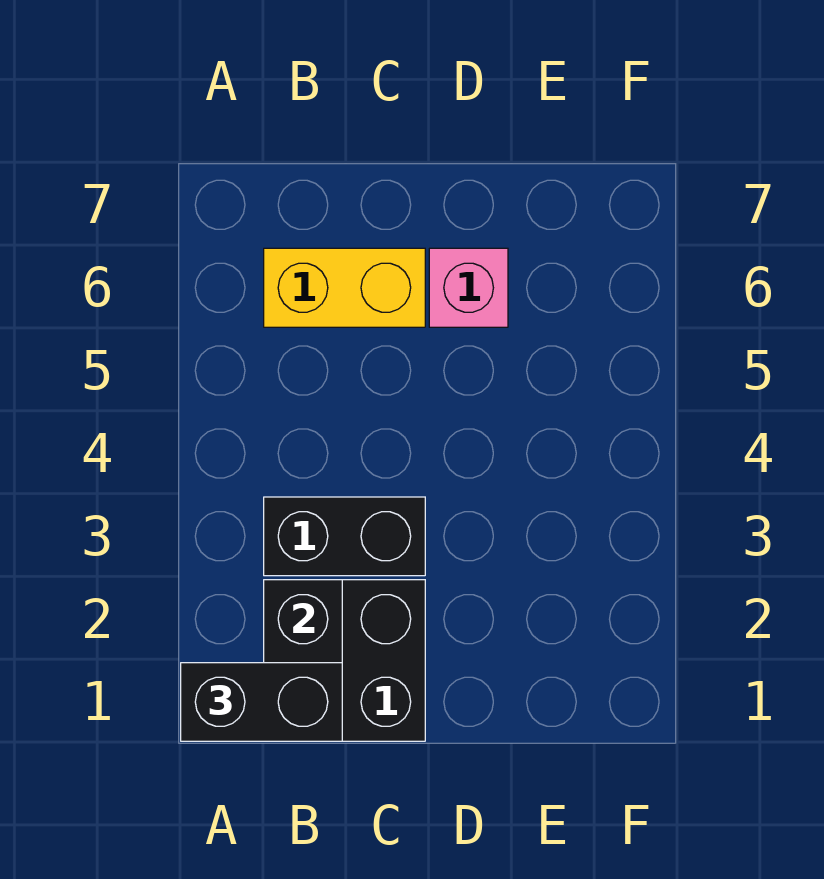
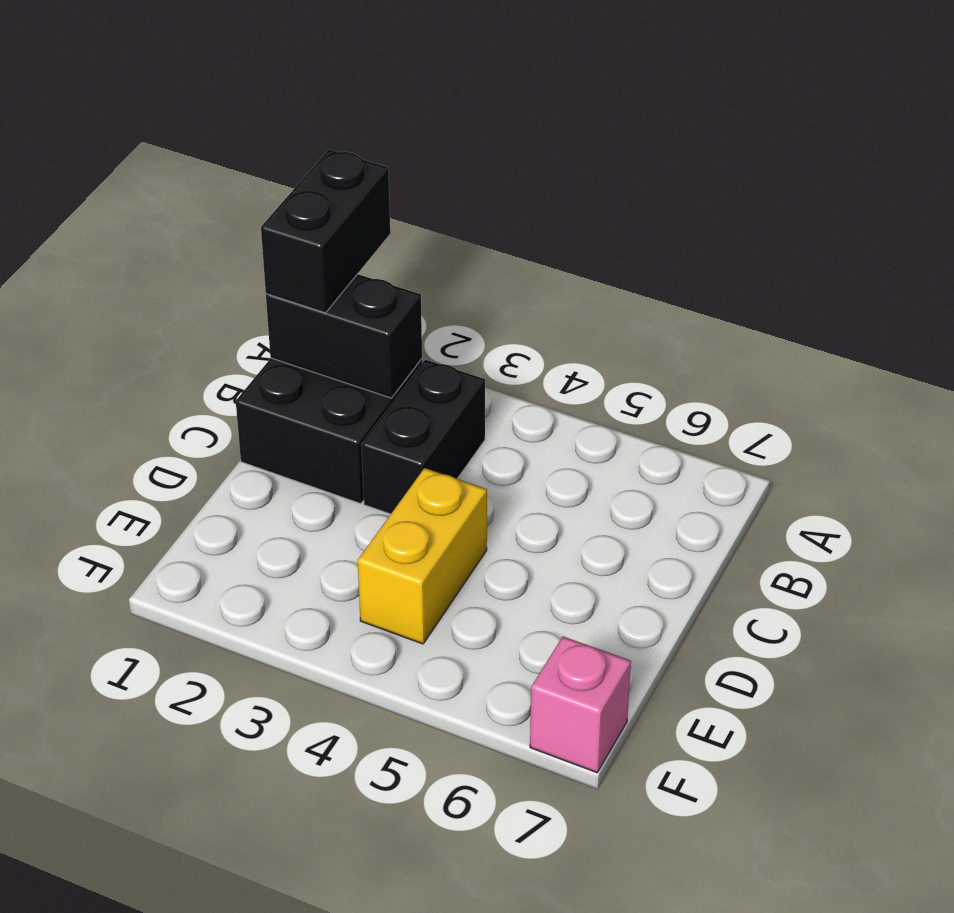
yellow brick B6:C6 level 1 -> yellow brick D4:E4 level 1
pink brick D6 level 1 -> pink brick F7 level 1

